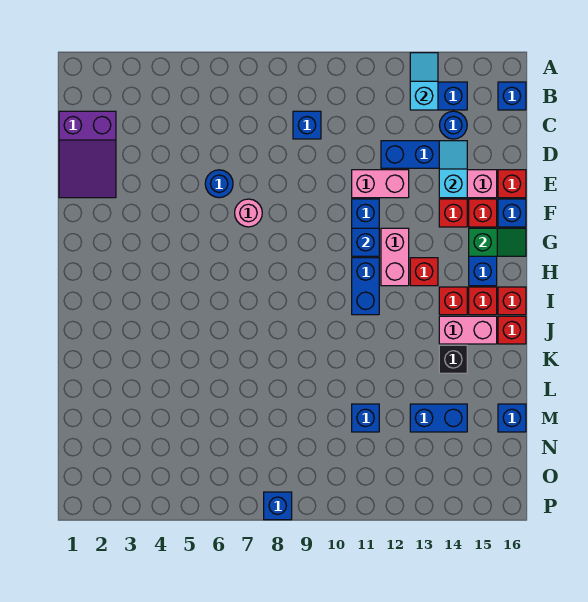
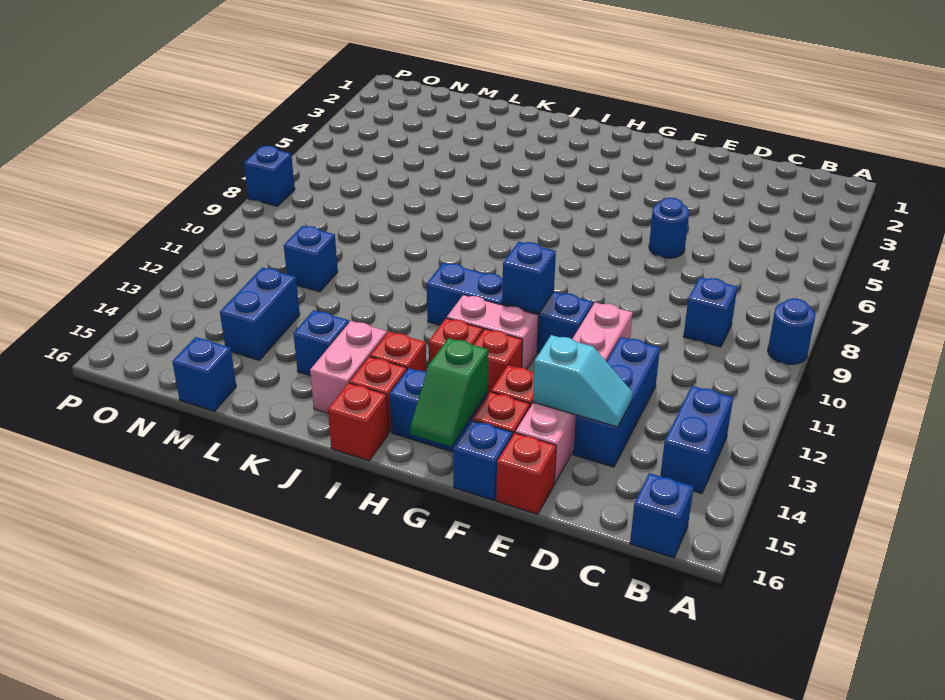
cyan slope A13:B13 level 2 top B -> none
purple slope C1:E2 level 1 top C -> none
blue round brick C14 level 1 -> blue round brick A9 level 1
pink round brick F7 level 1 -> none
red brick J16 level 1 -> red brick G13 level 1
black brick K14 level 1 -> blue brick K14 level 1

